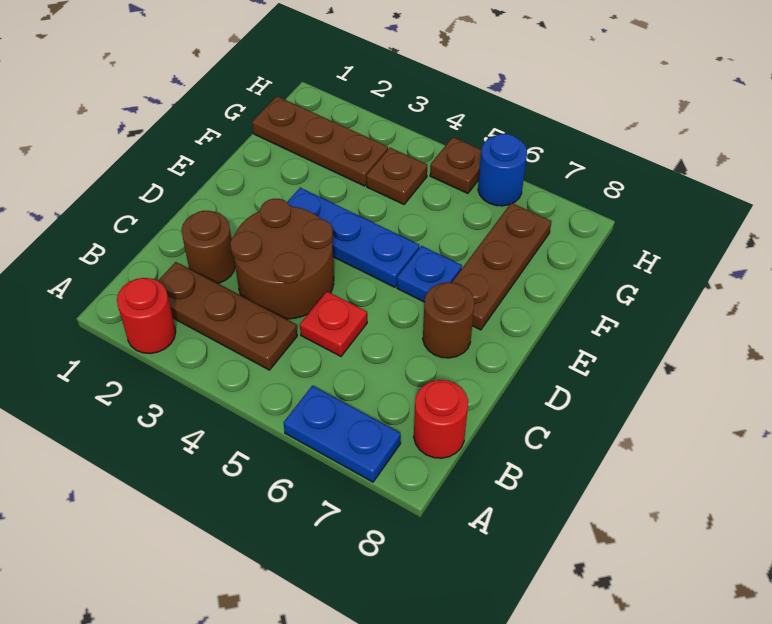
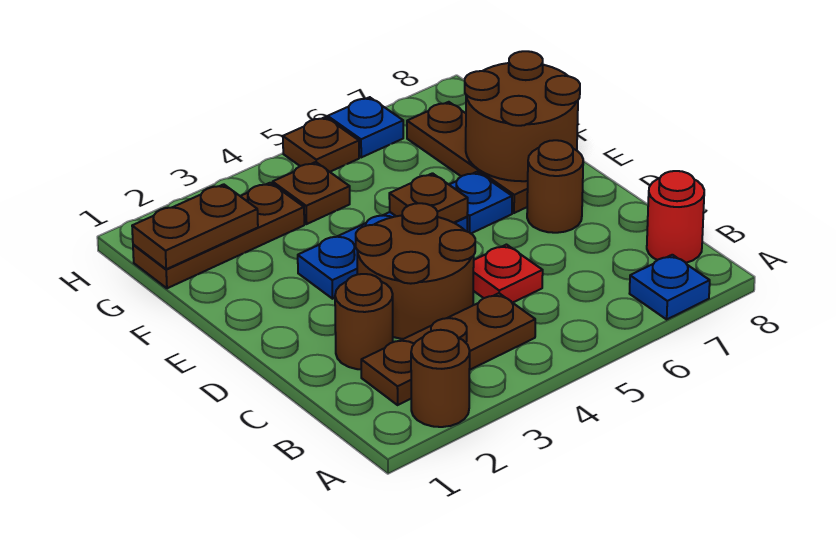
red round brick A2 level 1 -> brown round brick A2 level 1
blue plate A6:A7 level 1 -> blue plate A7 level 1
none -> brown plate E5 level 2
none -> brown round brick E7:F8 level 2
none -> brown plate G1:G2 level 2
blue round brick H6 level 1 -> blue plate H6 level 1

